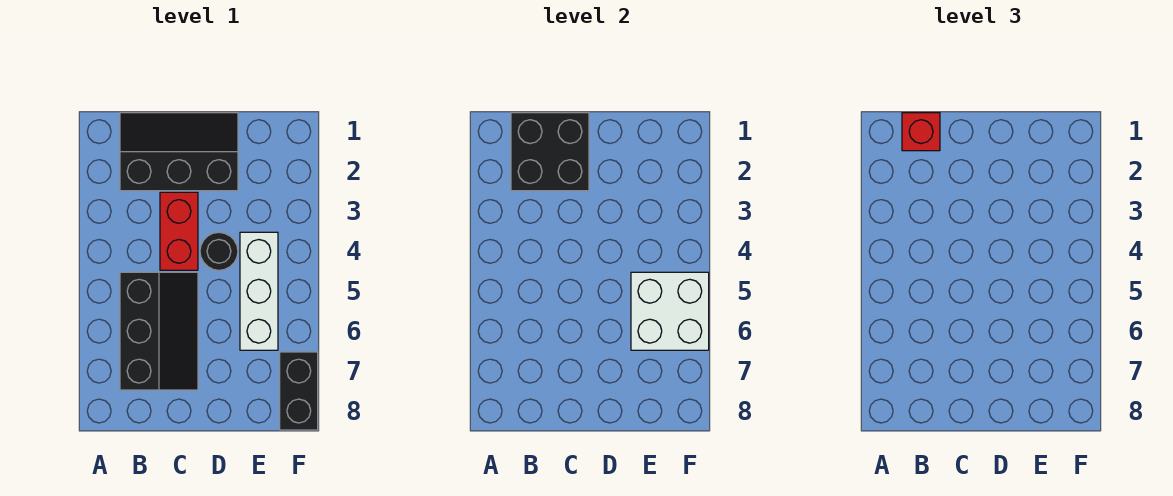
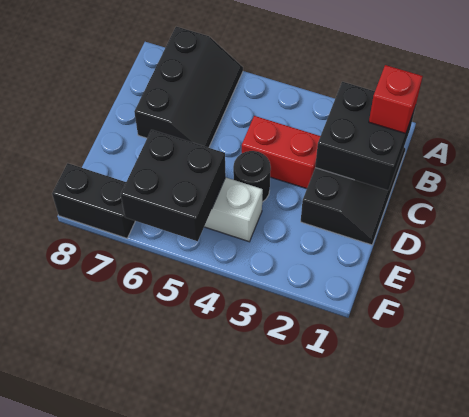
black slope B5:C7 level 1 top B -> black slope A6:C7 level 1 top 7
white brick E5:F6 level 2 -> black brick E5:F6 level 2

